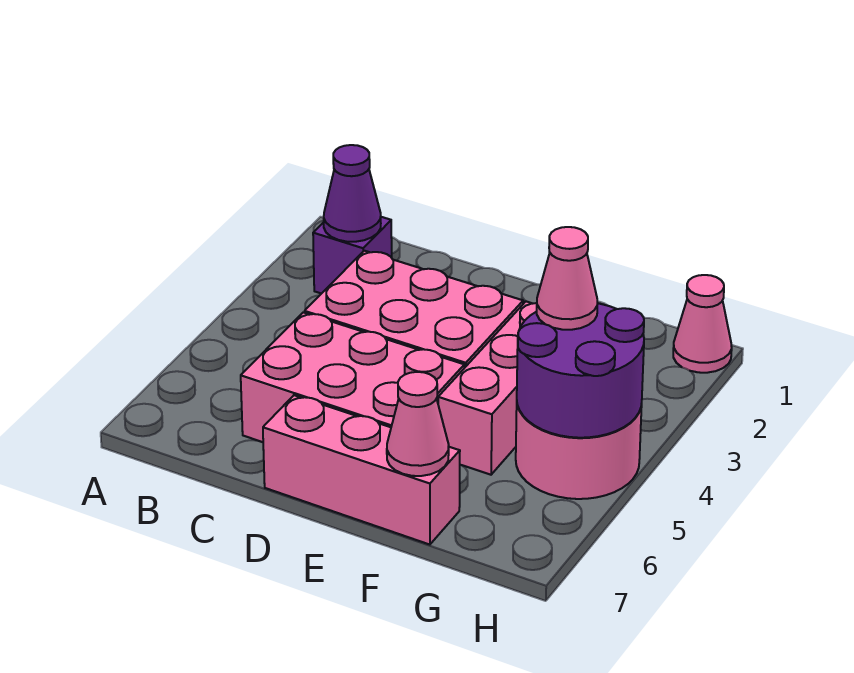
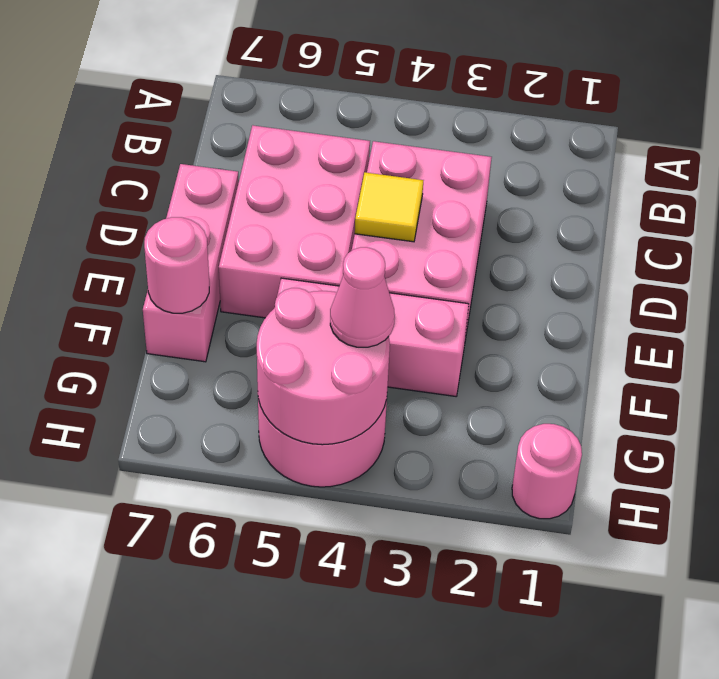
purple brick B2 level 1 -> none
purple cone B2 level 2 -> none
none -> yellow tile D4 level 2
pink cone F7 level 2 -> pink round brick F7 level 2
purple round brick G4:H5 level 2 -> pink round brick G4:H5 level 2
pink cone H1 level 1 -> pink round brick H1 level 1

